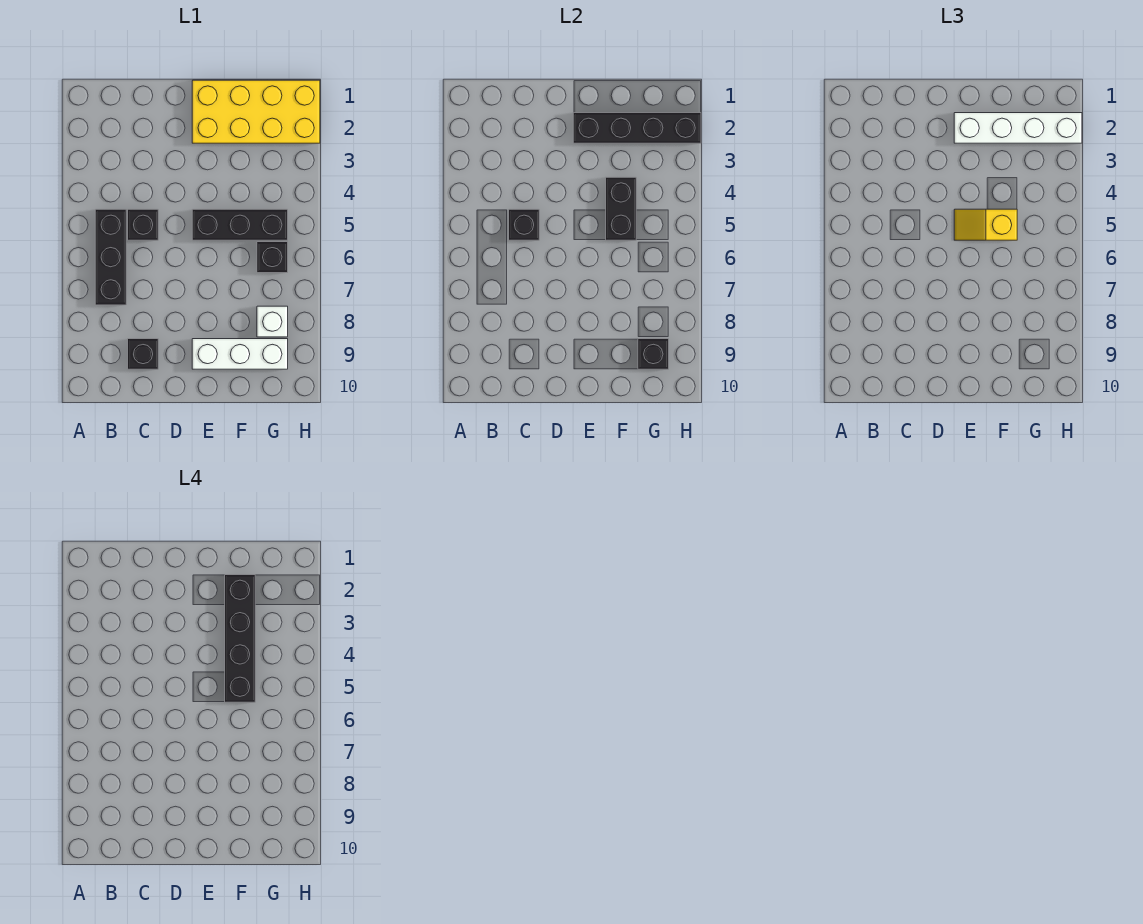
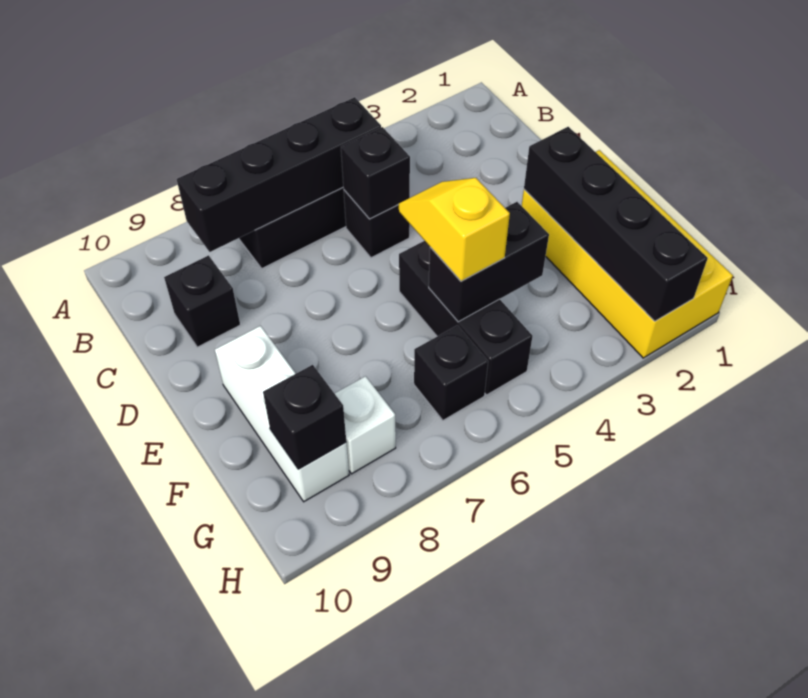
white brick E2:H2 level 3 -> none
black brick F2:F5 level 4 -> black brick B5:B8 level 2

